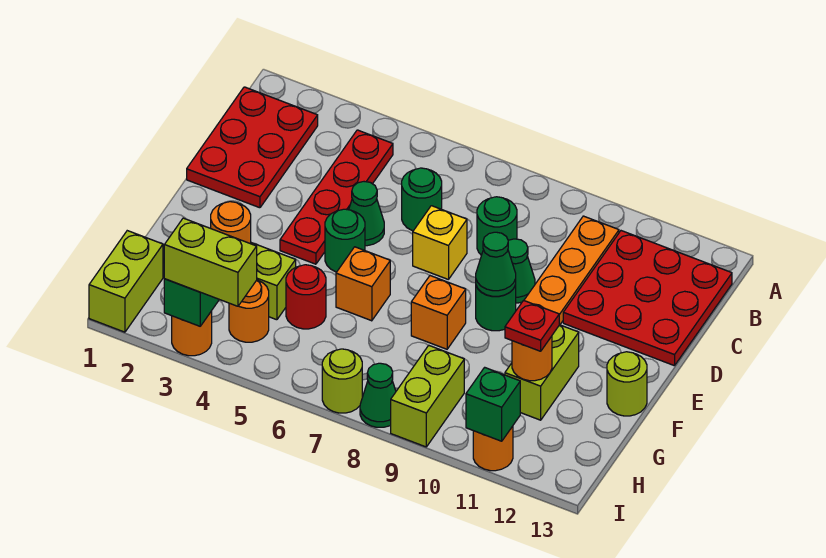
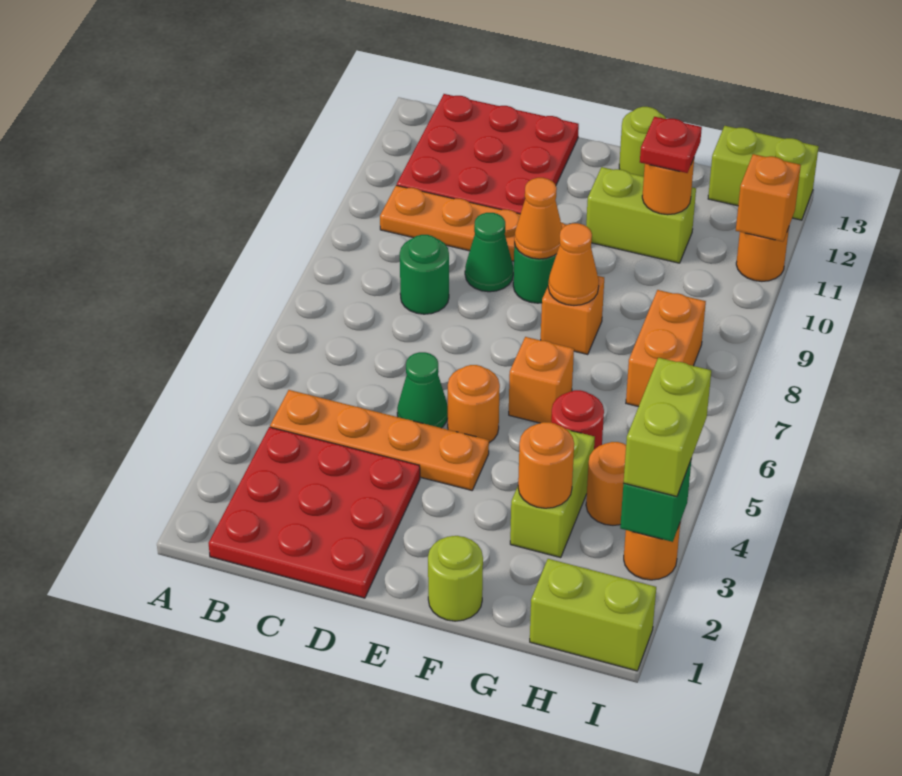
red plate B1:D2 level 1 -> red plate B1:D3 level 1
red plate B4:E4 level 1 -> orange plate B4:E4 level 1
green round brick C6 level 1 -> none
yellow brick D7 level 1 -> none
green round brick E5 level 1 -> orange round brick E5 level 1
green cone E9 level 2 -> orange cone E9 level 2
none -> orange cone F8 level 2
none -> orange brick H7:H8 level 1
lime brick H9:I9 level 1 -> lime brick H13:I13 level 1
lime round brick I7 level 1 -> lime round brick F1 level 1
green cone I8 level 1 -> none
green brick I11 level 2 -> orange brick I11 level 2

